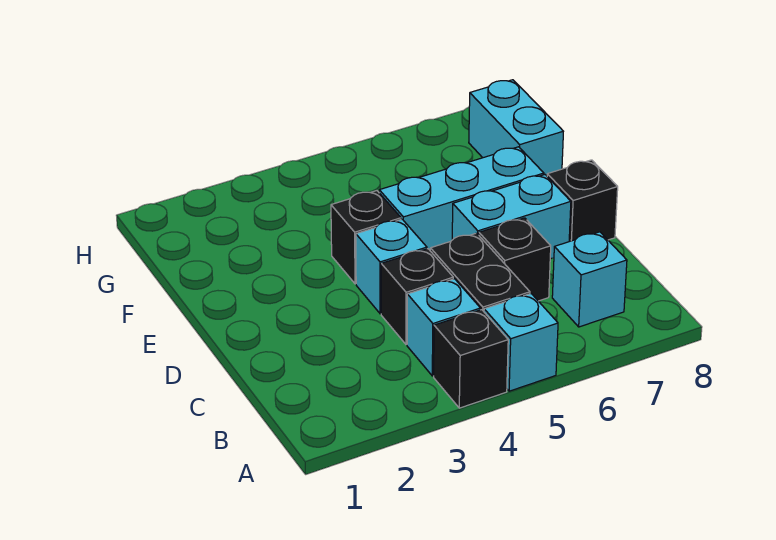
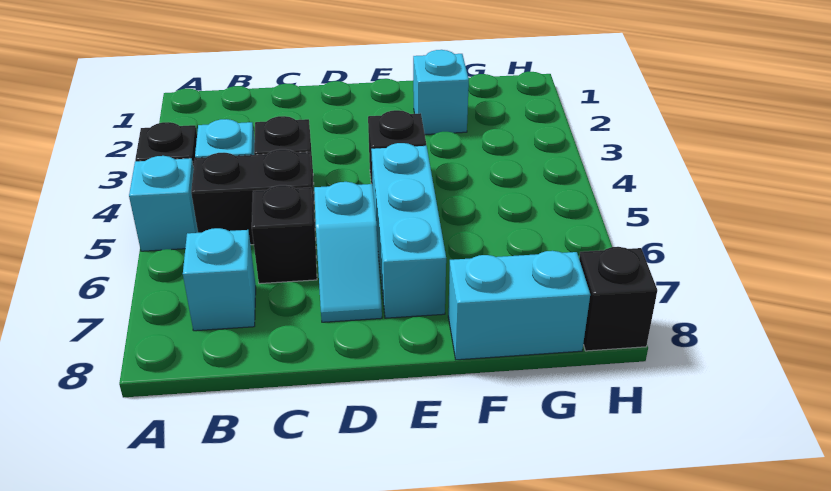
cyan brick D4 level 1 -> cyan brick F2 level 1
cyan brick D6:D7 level 1 -> cyan slope D6:D7 level 1 top 6
black brick D8 level 1 -> black brick H8 level 1

